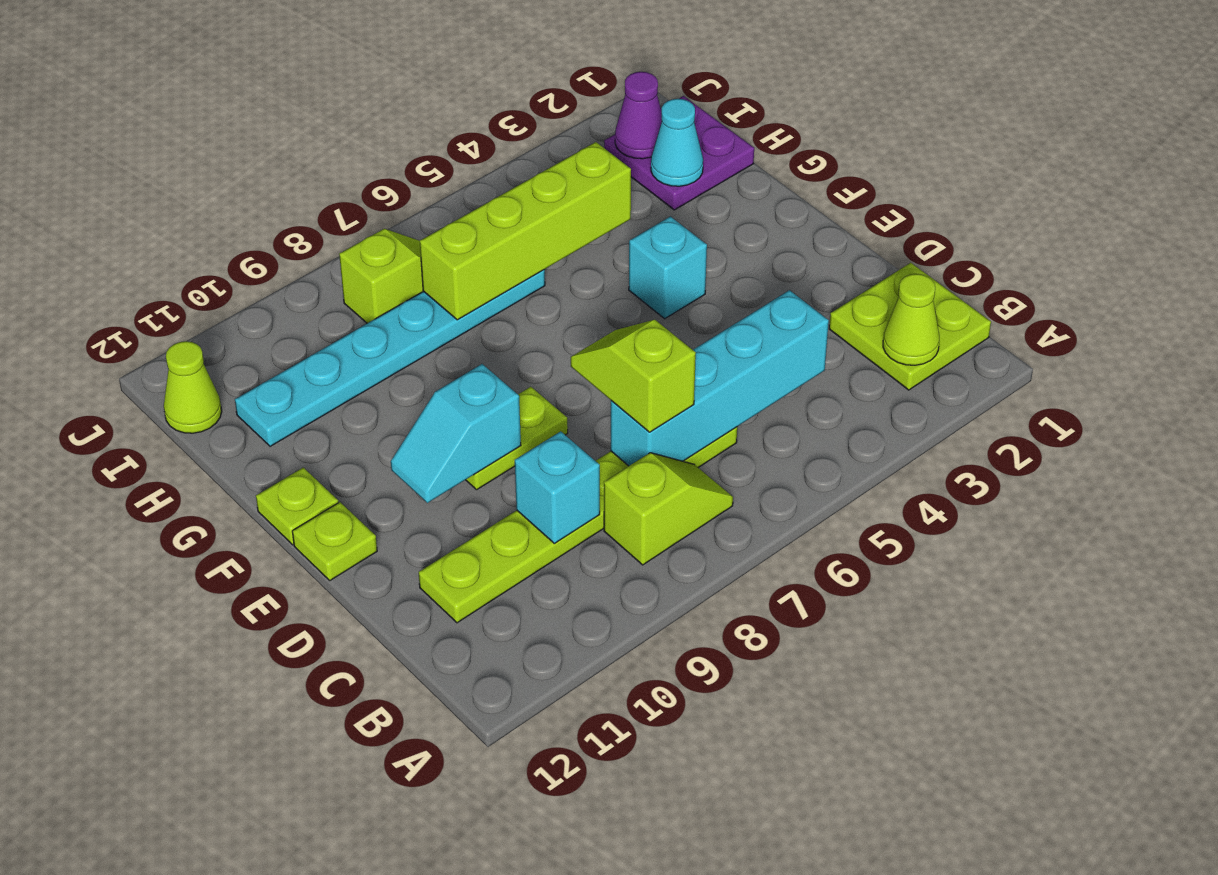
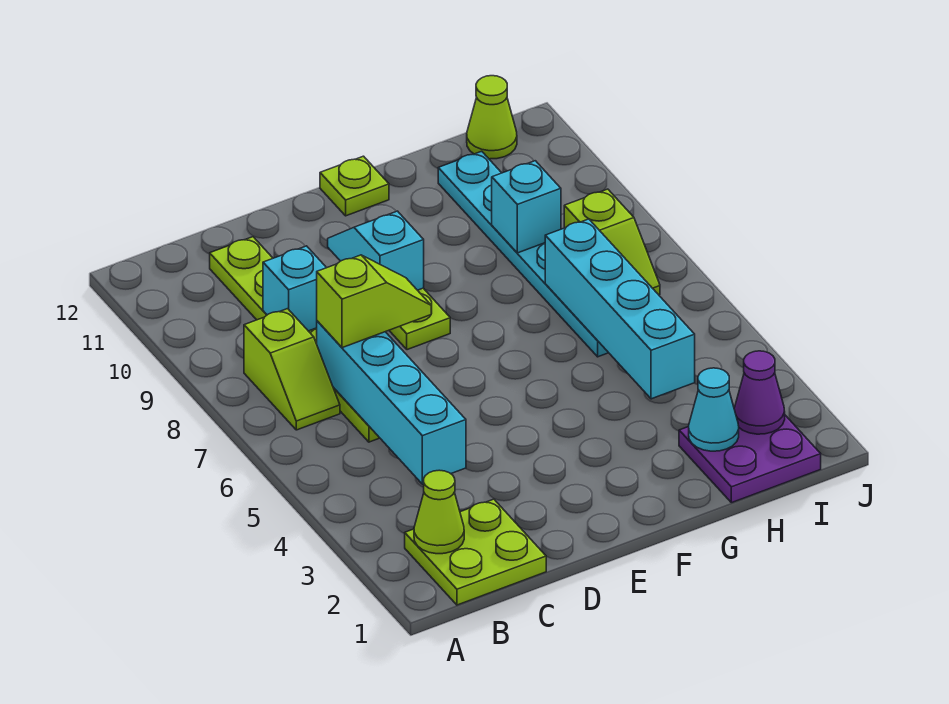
lime plate E12 level 1 -> none
cyan brick F4 level 1 -> cyan brick H9 level 2
lime brick H4:H7 level 2 -> cyan brick H4:H7 level 2

